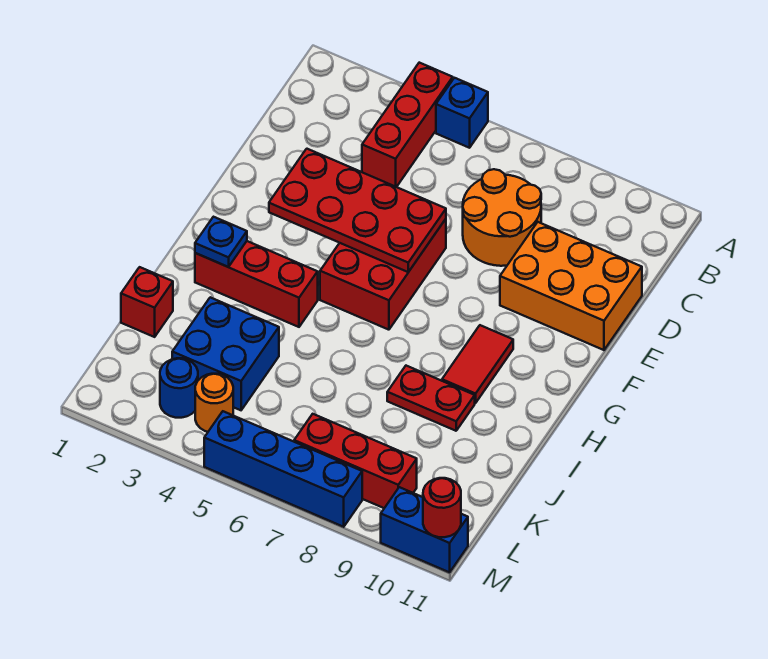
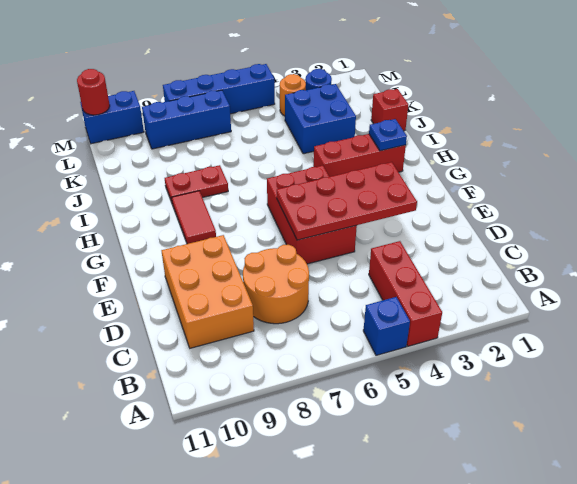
orange brick D9:E11 level 1 -> orange brick C9:E10 level 1
red brick L7:L9 level 1 -> blue brick L7:L9 level 1

